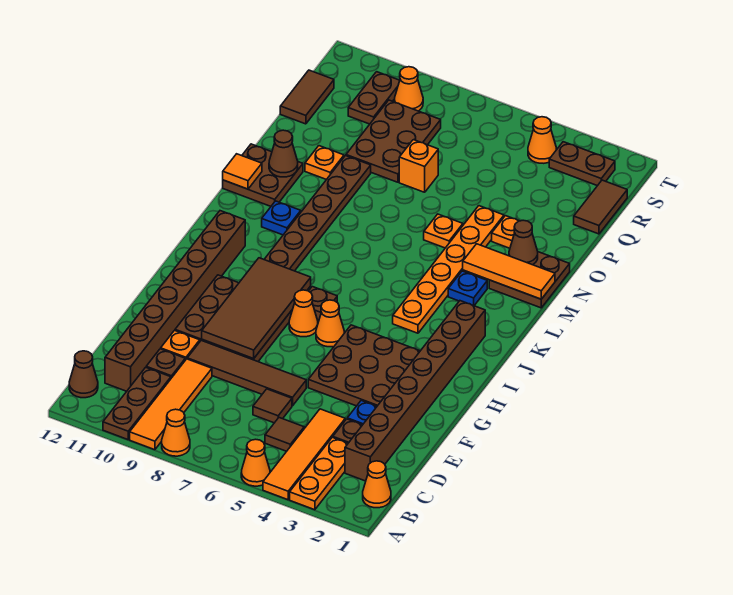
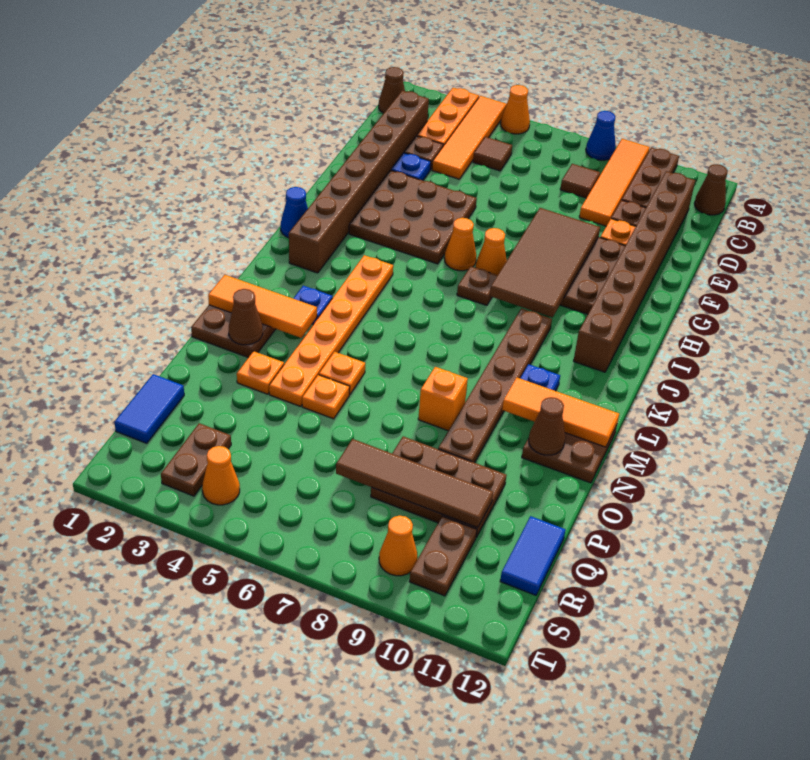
orange cone A8 level 1 -> blue cone A8 level 1
orange cone B1 level 1 -> brown cone B1 level 1
brown tile D6 level 1 -> brown tile C8 level 1
brown tile E6:E9 level 1 -> brown tile Q7:Q10 level 2
none -> blue cone I1 level 1
orange tile M12 level 2 -> orange tile M10:M12 level 2
orange plate O10 level 1 -> orange plate O5 level 1
orange brick P7 level 1 -> orange brick N8 level 1
brown plate P8:R9 level 1 -> brown plate P8:Q10 level 1
brown tile Q1:R1 level 1 -> blue tile Q1:R1 level 1
brown tile Q12:R12 level 1 -> blue tile Q12:R12 level 1
brown plate S2:S3 level 1 -> brown plate R3:S3 level 1

